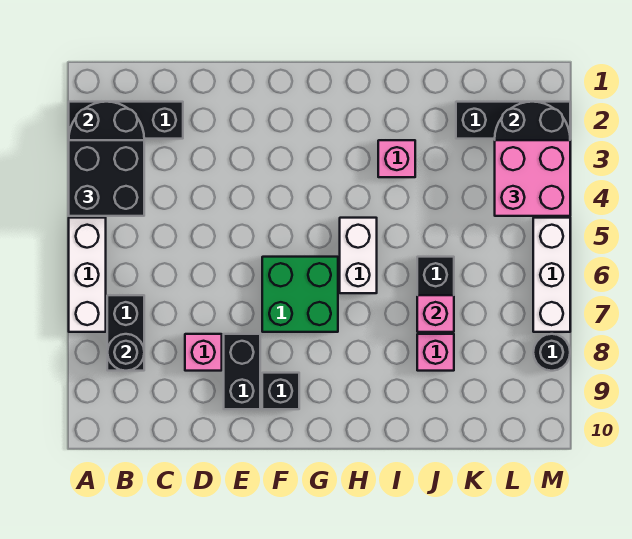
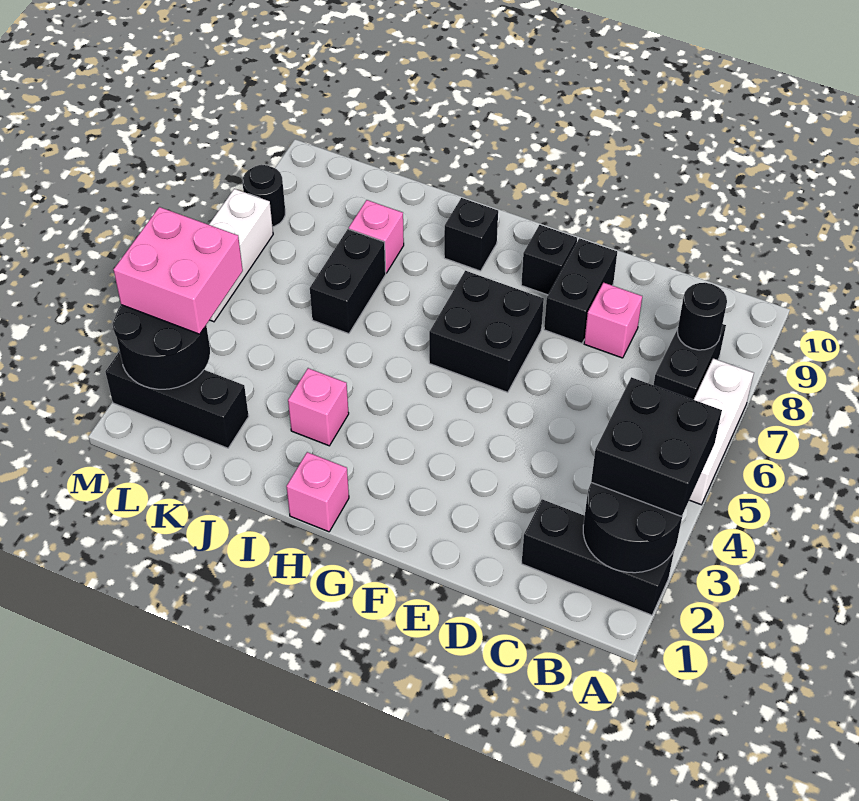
green brick F6:G7 level 1 -> black brick F6:G7 level 1
white brick H5:H6 level 1 -> none
none -> black brick H9 level 1
pink brick J7 level 2 -> pink brick H1 level 1

